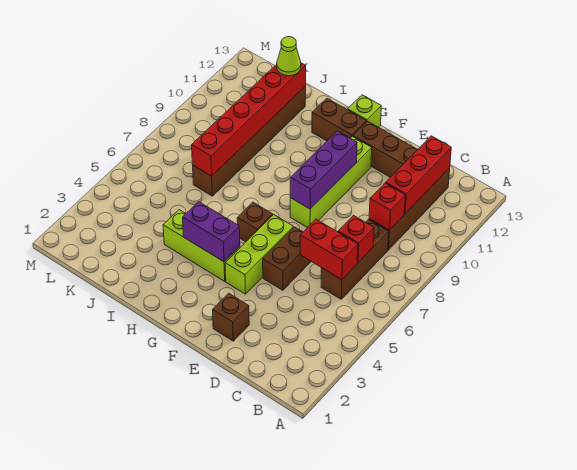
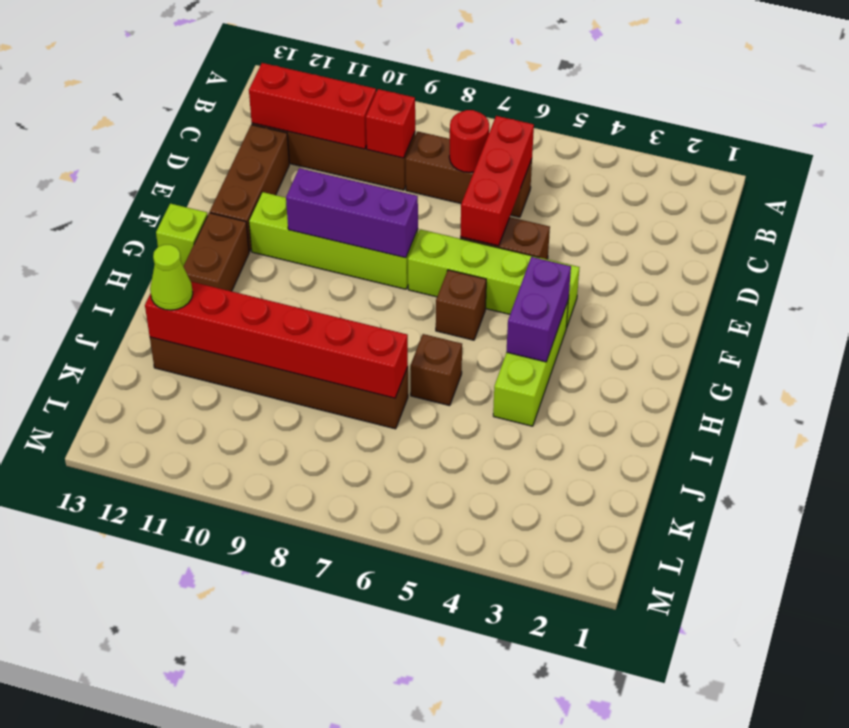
red brick C6:D6 level 2 -> red brick C6:E6 level 2
red brick C7 level 2 -> red round brick C7 level 2
brown brick E2 level 1 -> brown brick I6 level 1
lime brick F4:F6 level 1 -> lime brick F4:F7 level 1

